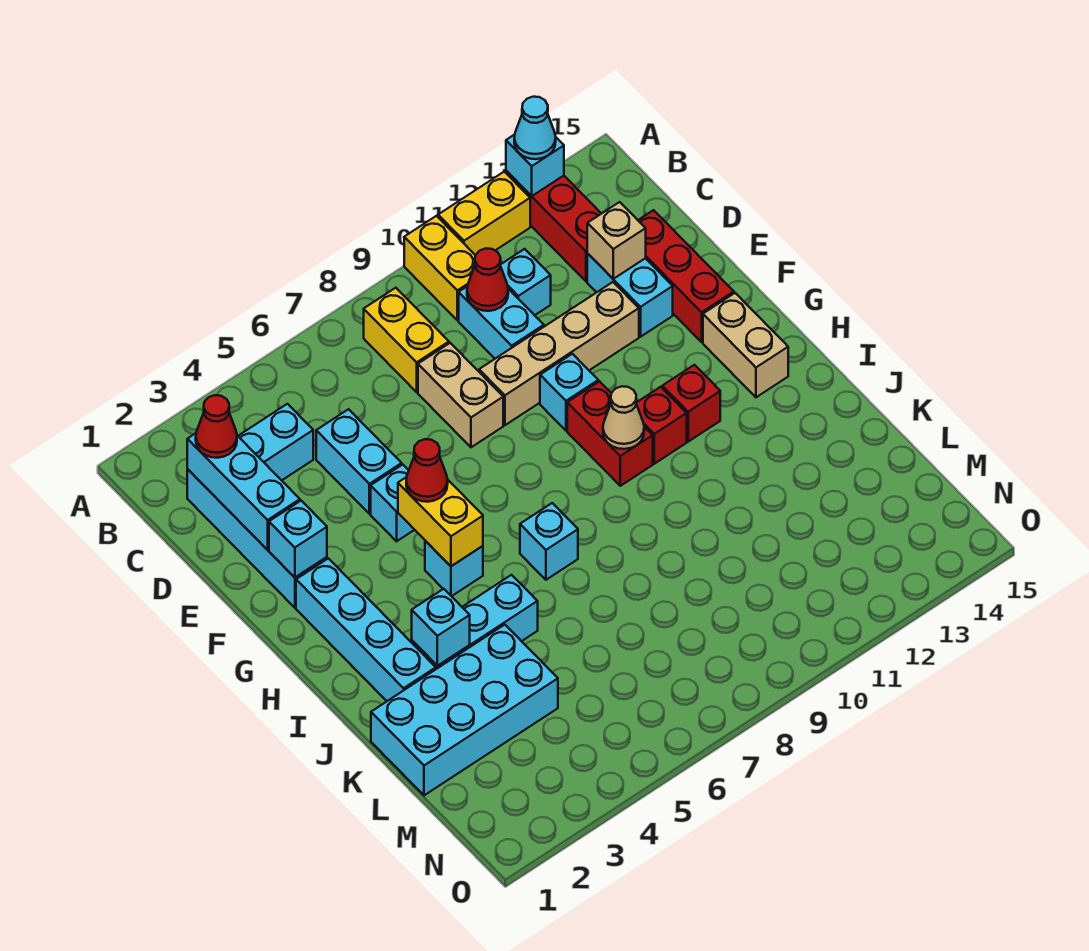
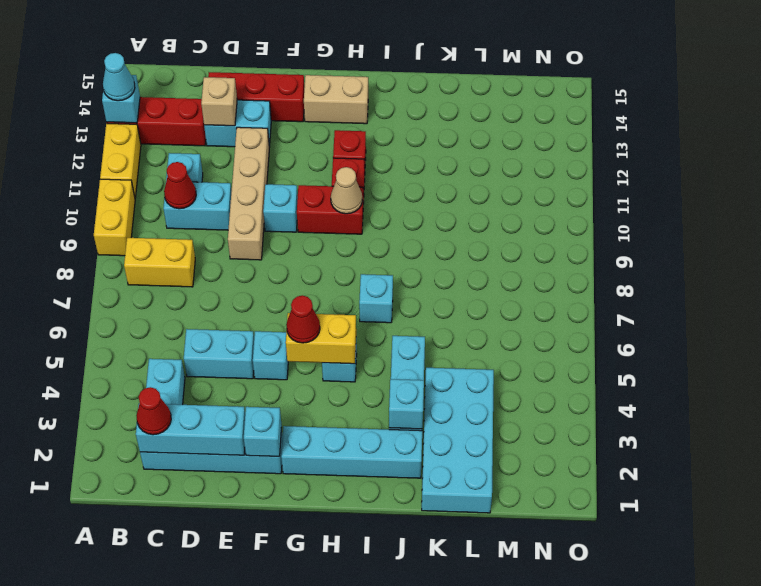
yellow brick A10:B10 level 1 -> yellow brick A9:A10 level 1
tan brick D8:E8 level 1 -> none

